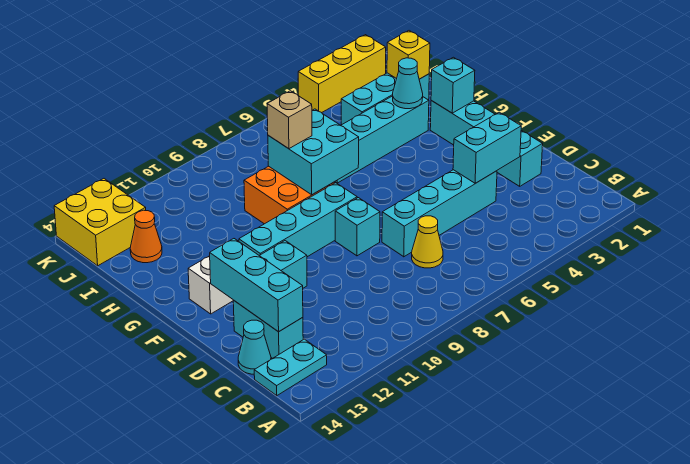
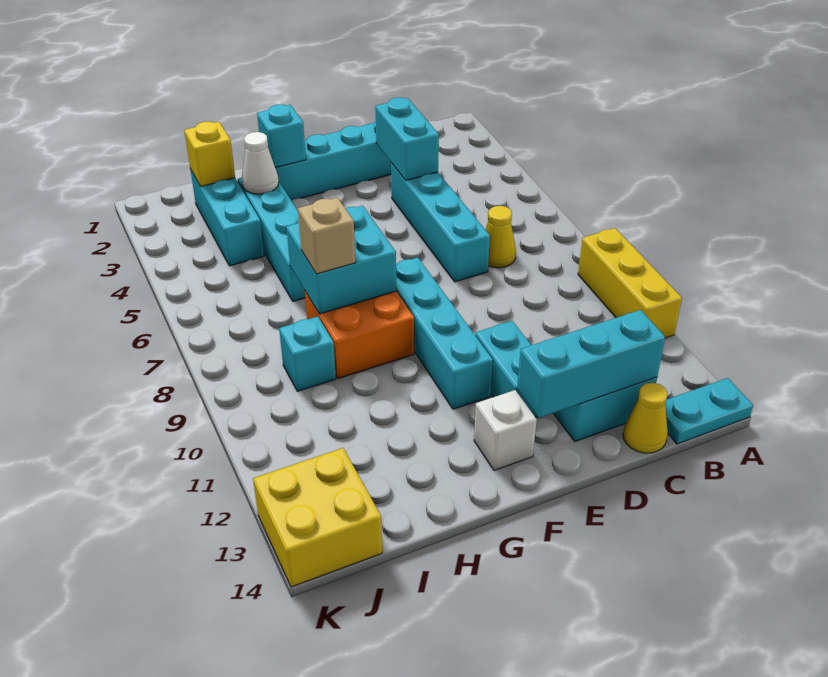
cyan plate B13:B14 level 1 -> cyan plate A14:B14 level 1
cyan cone C14 level 1 -> yellow cone C14 level 1
cyan brick E8 level 1 -> cyan brick I9 level 1
cyan cone H3 level 2 -> white cone H3 level 2
orange cone I13 level 1 -> none
yellow brick K2:K4 level 1 -> yellow brick A9:A11 level 1

